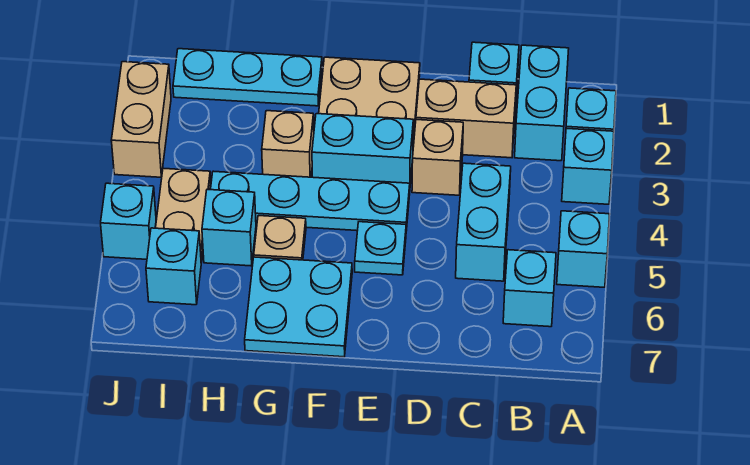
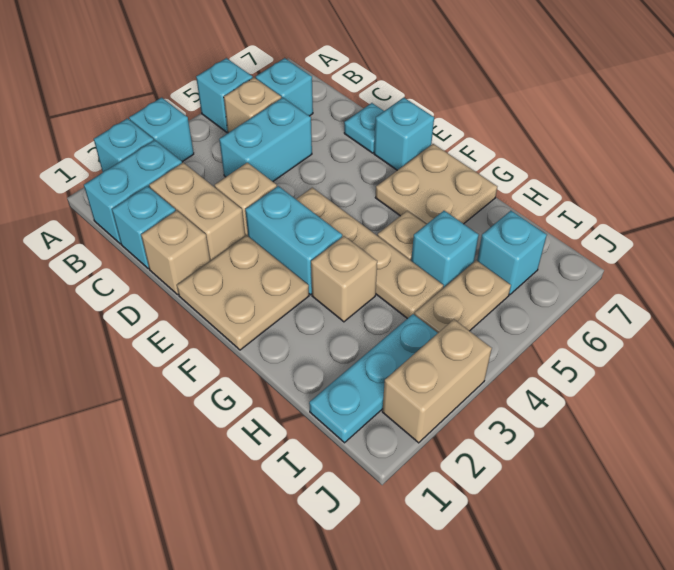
none -> tan brick B5 level 1
none -> tan brick D1 level 1
cyan plate E4:H4 level 1 -> tan plate E4:H4 level 1
cyan plate E5 level 1 -> cyan plate D7 level 1
cyan plate F6:G7 level 1 -> tan plate F6:G7 level 1
cyan plate G1:I1 level 1 -> cyan plate I1:I3 level 1
cyan brick J5 level 1 -> cyan brick E7 level 1

